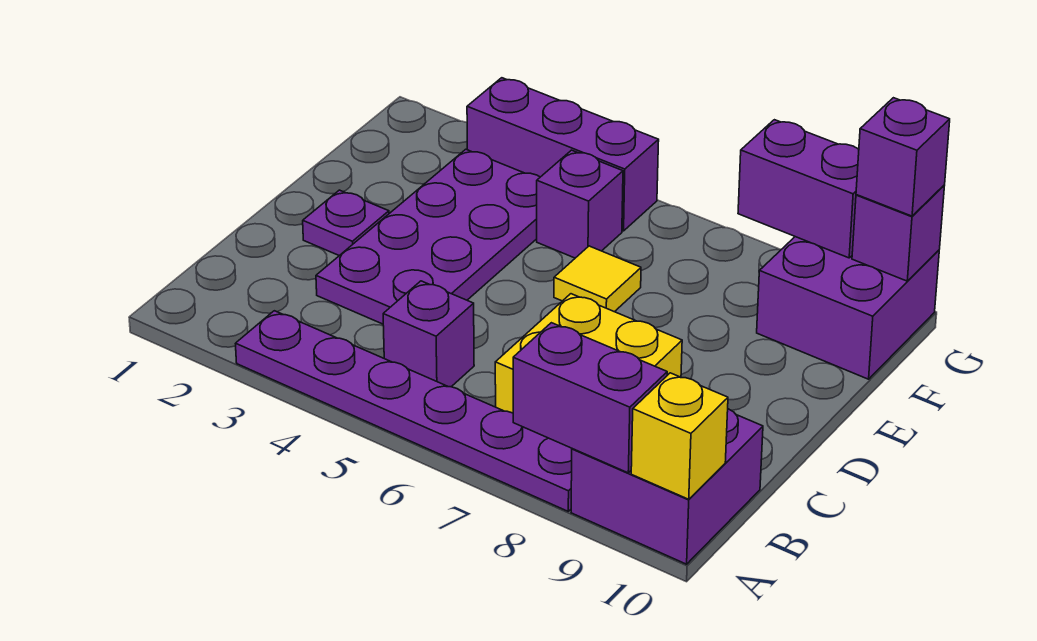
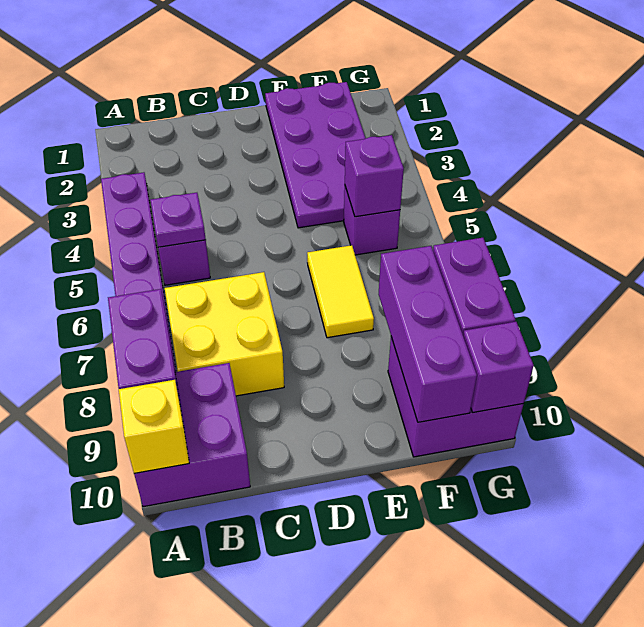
purple plate C3:F4 level 1 -> purple plate E1:F4 level 1
purple plate D2 level 1 -> purple plate B5 level 2
yellow tile E6 level 1 -> yellow tile E6:E7 level 1
purple brick G3:G5 level 1 -> purple brick F8:F10 level 2
purple brick G10 level 3 -> purple brick F5 level 2

